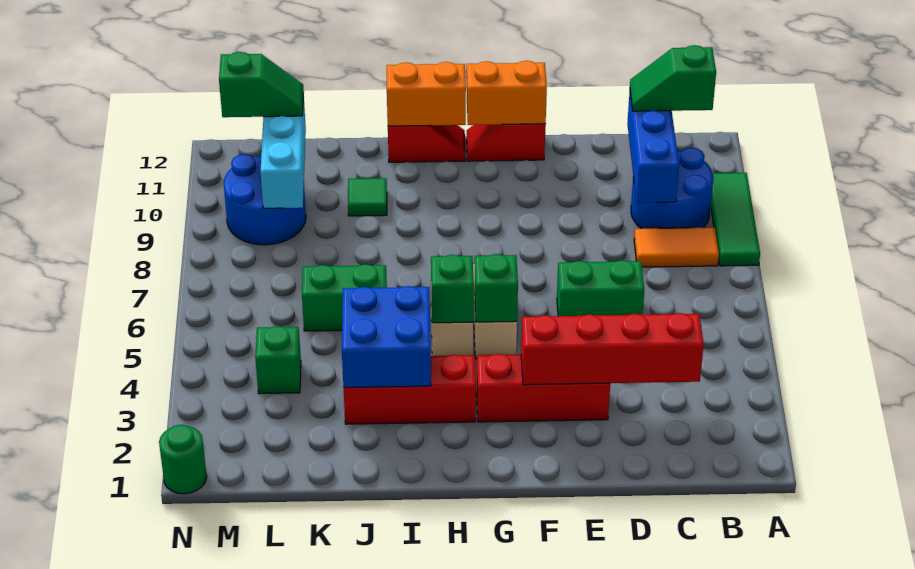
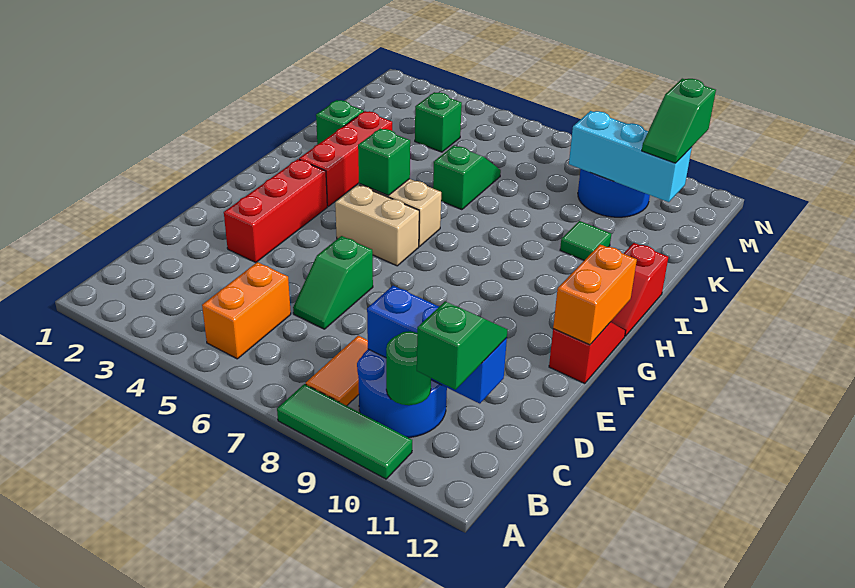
red brick C3:F3 level 2 -> none
green brick D6:E6 level 1 -> green slope D6:E6 level 1 top E
green brick G5 level 2 -> green brick J2 level 1
orange brick H12:I12 level 2 -> orange brick B5:C5 level 1
blue brick I3:J4 level 2 -> none
green brick J6:K6 level 1 -> green slope J6:K6 level 1 top J
green round brick N1 level 1 -> green round brick B10 level 2

